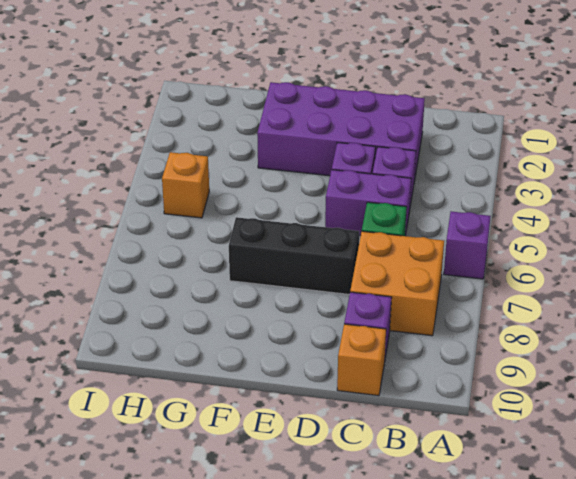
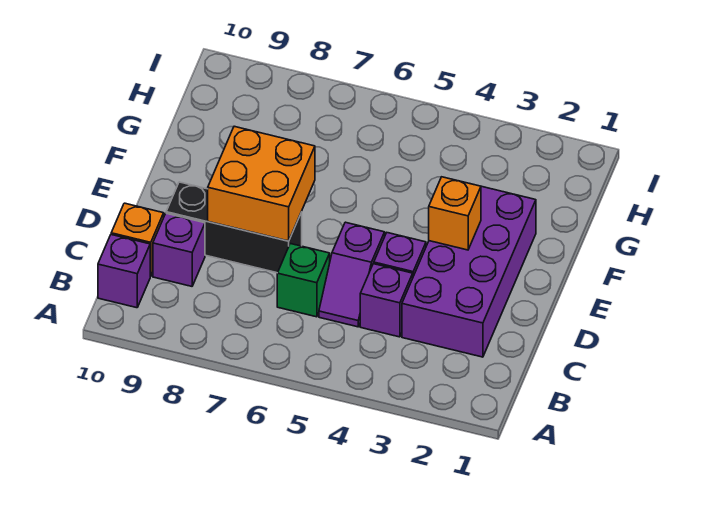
purple brick A6 level 1 -> purple brick B10 level 1
orange brick B7:C8 level 1 -> orange brick D7:E8 level 2
purple brick C5:D5 level 1 -> purple slope C5:D5 level 1 top D
black brick D7:F7 level 1 -> black brick D7:D9 level 1
orange brick H5 level 1 -> orange brick E3 level 2

